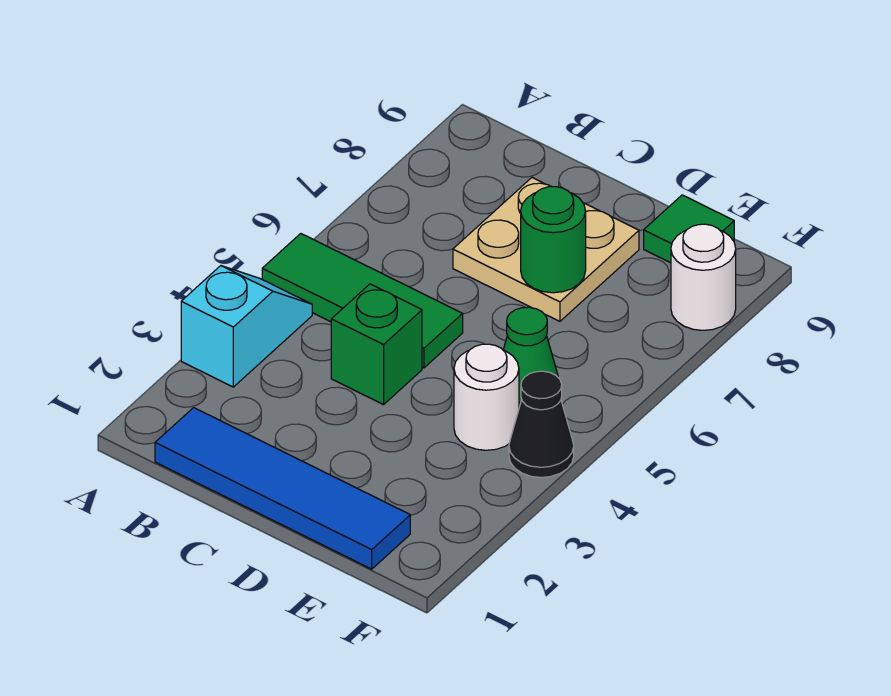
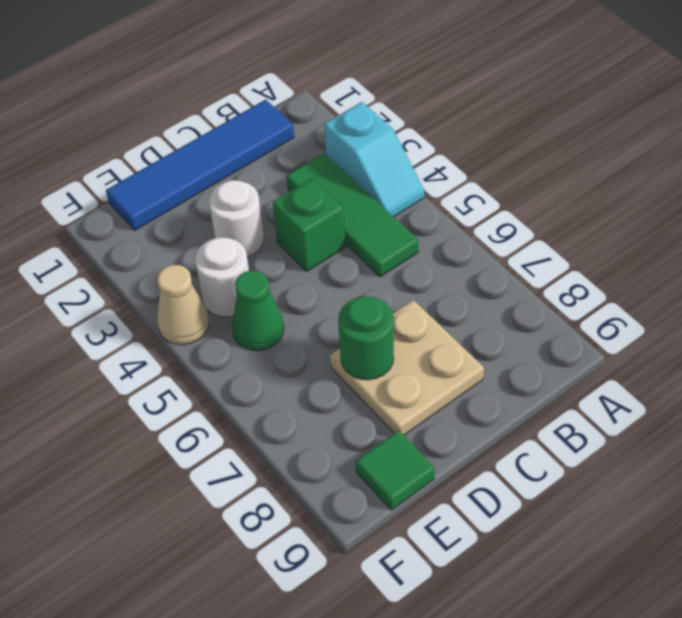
green tile A5:C5 level 1 -> green tile B3:B5 level 1
black cone F4 level 1 -> tan cone F4 level 1
white round brick F8 level 1 -> white round brick D3 level 1

